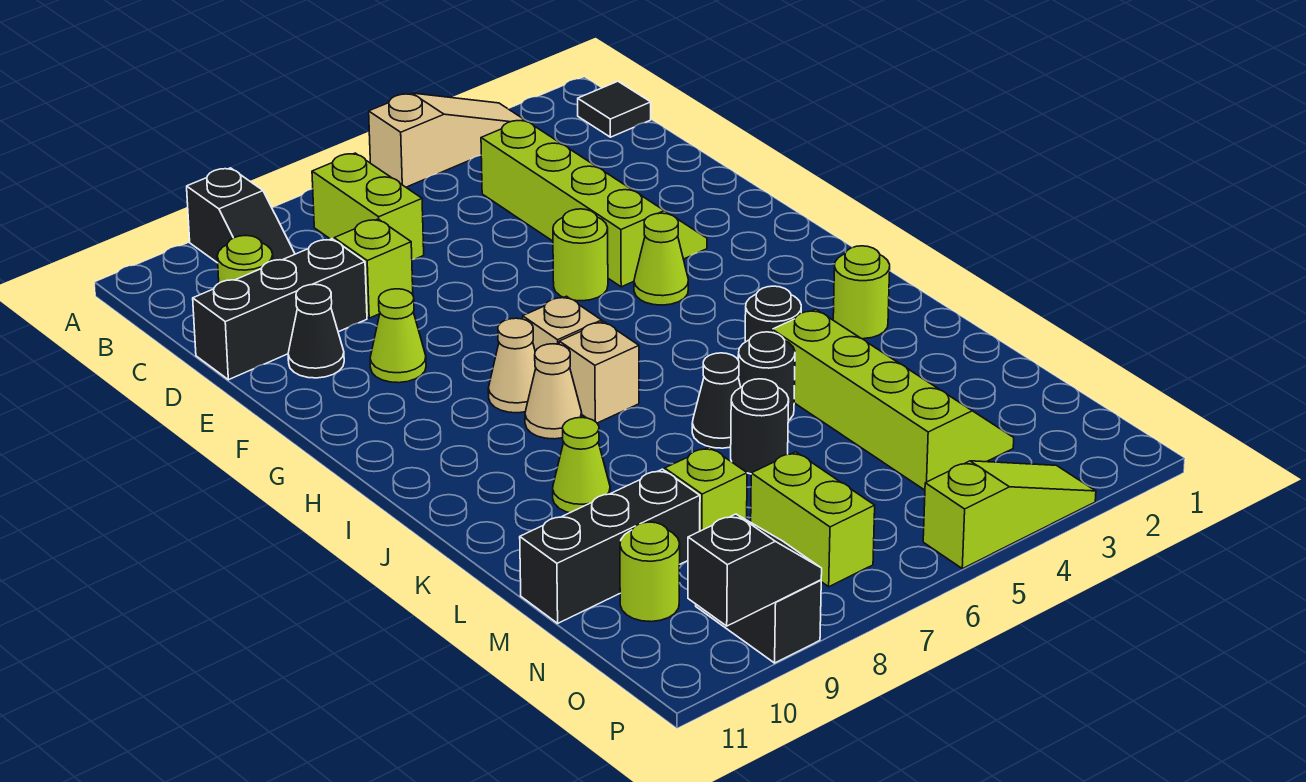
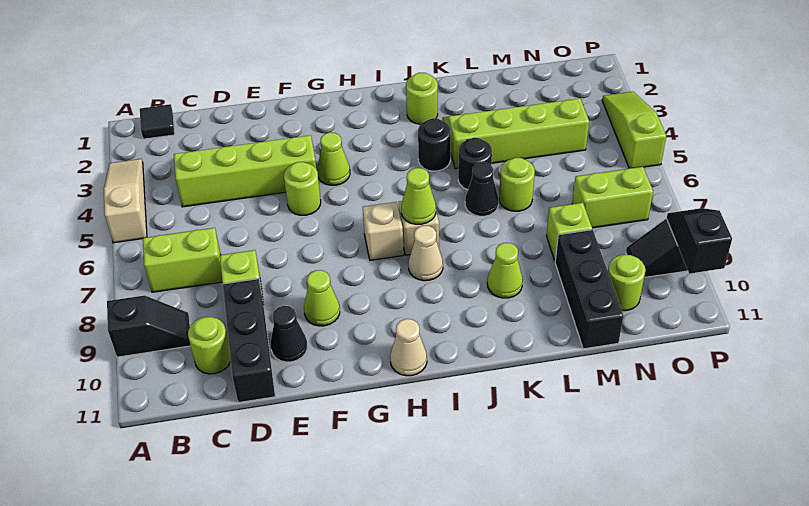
tan cone H8 level 1 -> tan cone H11 level 1
none -> lime cone I7 level 2
black round brick L6 level 1 -> lime round brick L6 level 1

